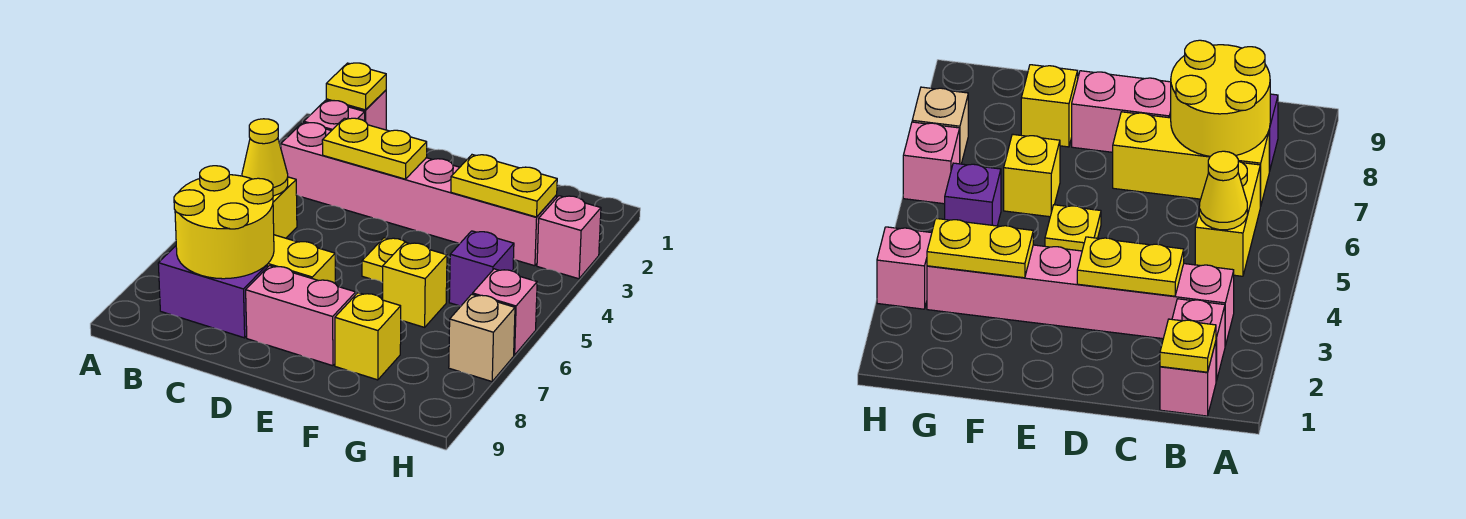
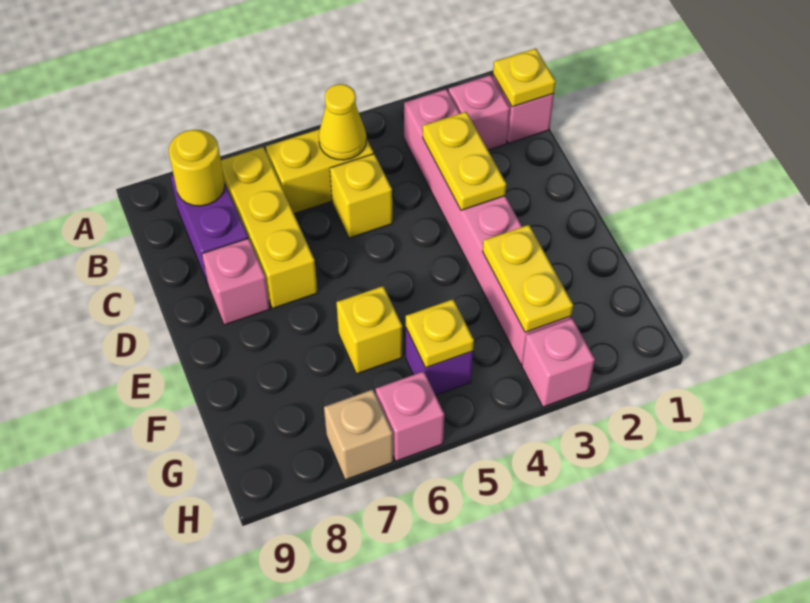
yellow round brick B7:C8 level 2 -> yellow round brick B8 level 2
pink brick D8:E8 level 1 -> pink brick D8 level 1
yellow plate E5 level 1 -> yellow plate G5 level 2
yellow brick F8 level 1 -> yellow brick C5 level 1

